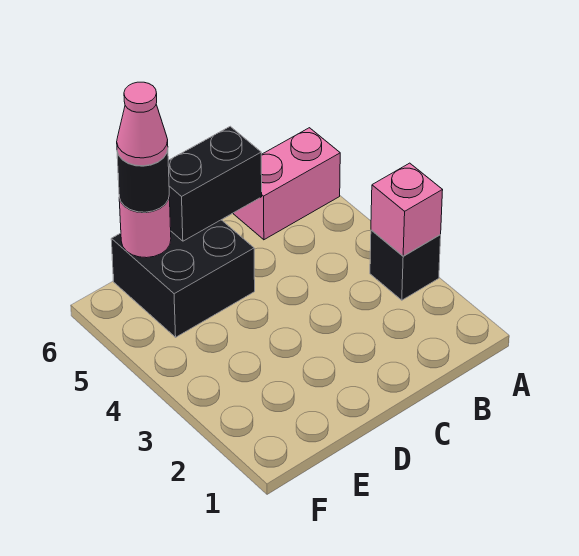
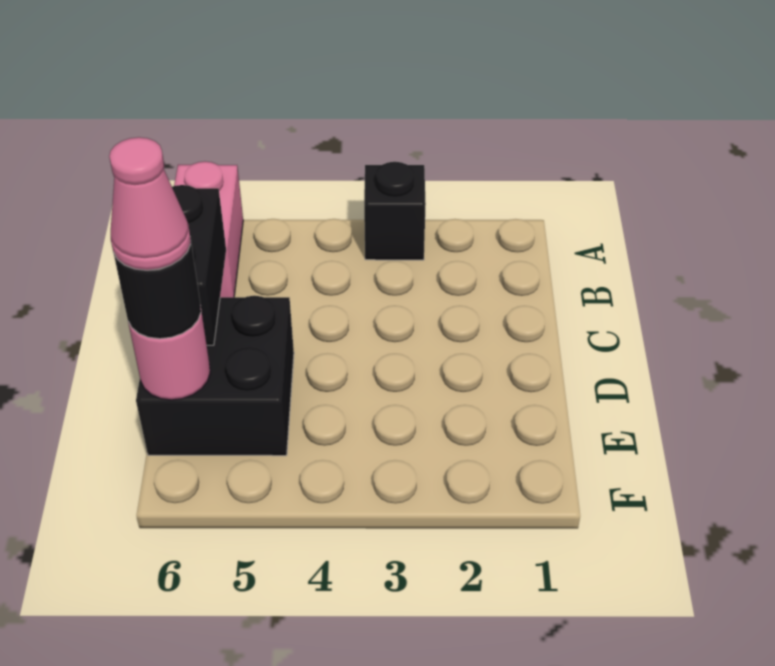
pink brick A3 level 2 -> none

